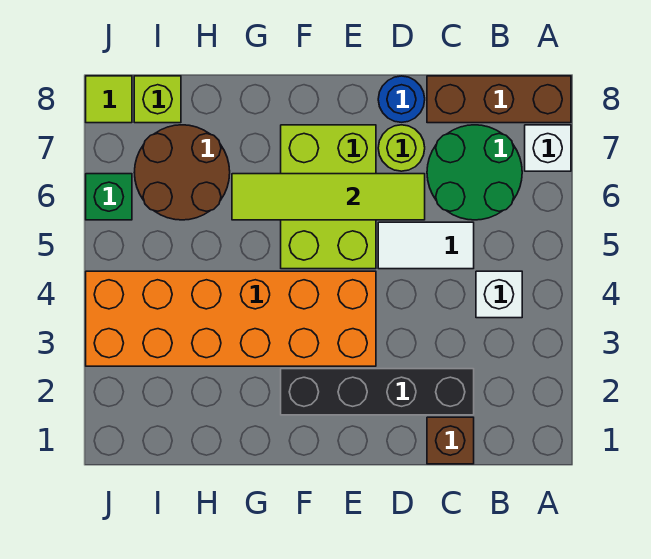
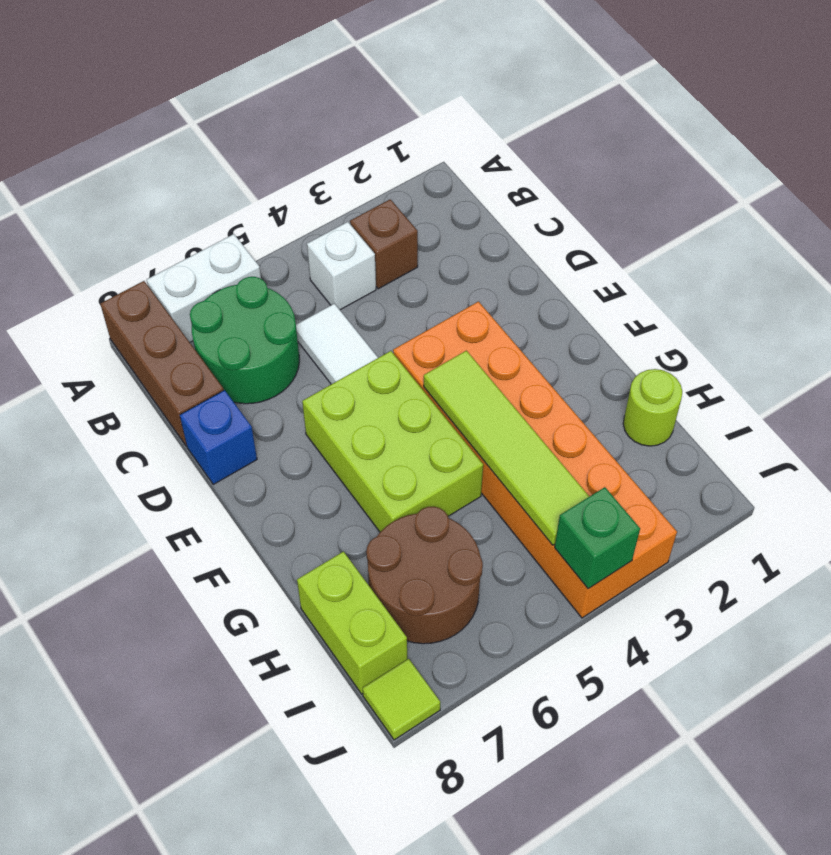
white brick A7 level 1 -> white brick A6:A7 level 1
brown brick C1 level 1 -> brown brick B3 level 1
black brick C2:F2 level 1 -> none
lime tile D6:G6 level 2 -> lime tile F4:I4 level 2
lime round brick D7 level 1 -> lime round brick H1 level 1
blue round brick D8 level 1 -> blue brick D8 level 1
lime brick E5:F7 level 1 -> lime brick E5:G6 level 1
lime brick I8 level 1 -> lime brick H8:I8 level 1
green brick J6 level 1 -> green brick J4 level 2

